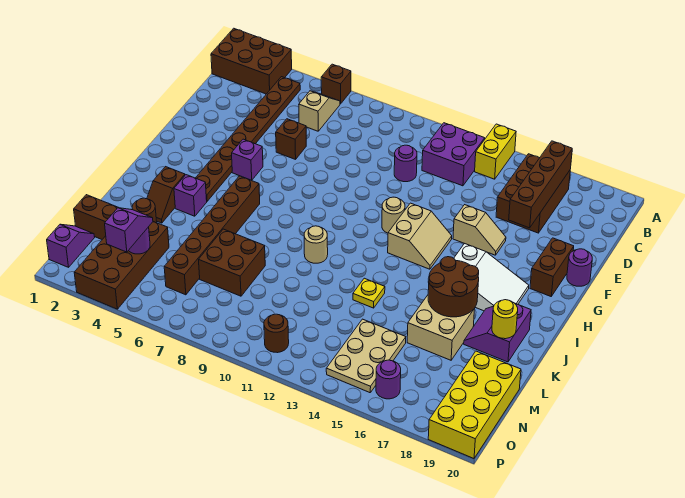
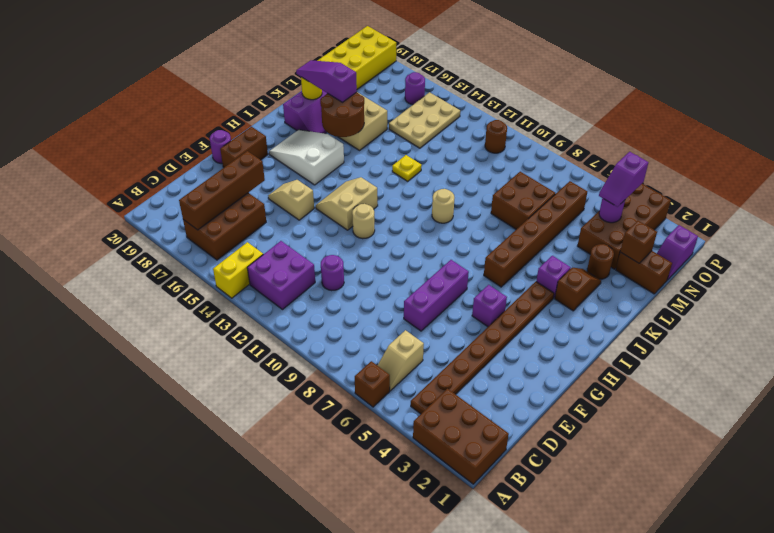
brown brick E6 level 1 -> brown brick M2 level 2
none -> purple brick E7:G7 level 1
none -> purple slope K17:K19 level 3 top 17

